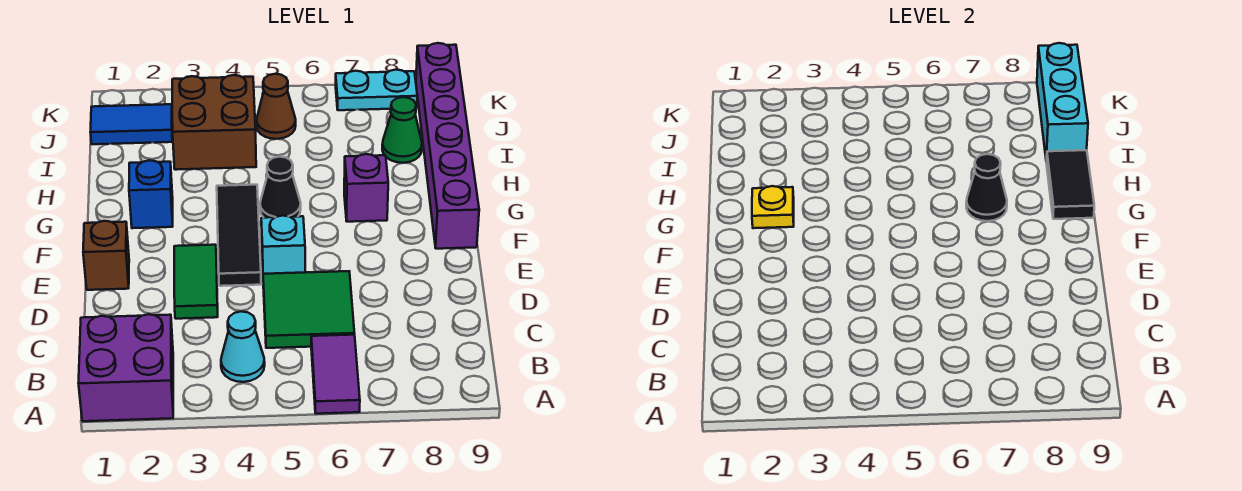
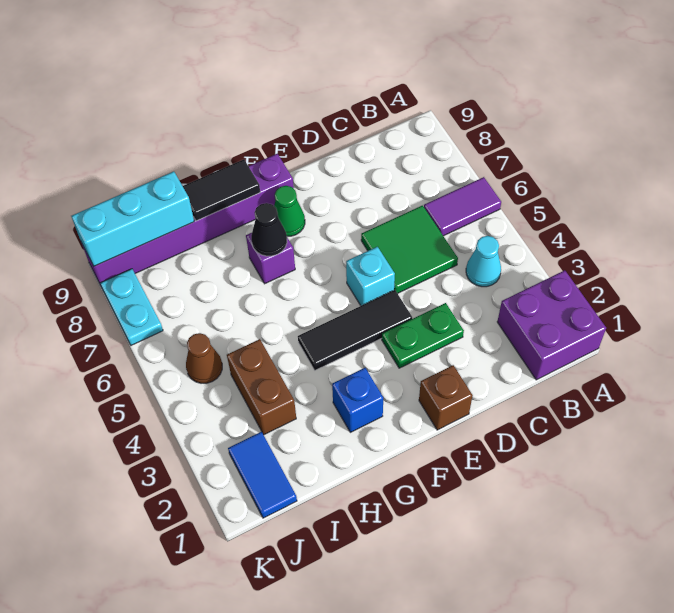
green tile D3:E3 level 1 -> green plate D3:E3 level 1
yellow plate G2 level 2 -> none
black cone G5 level 1 -> none
brown brick I3:J4 level 1 -> brown brick I3:I4 level 1
green cone I8 level 1 -> green cone F8 level 1

